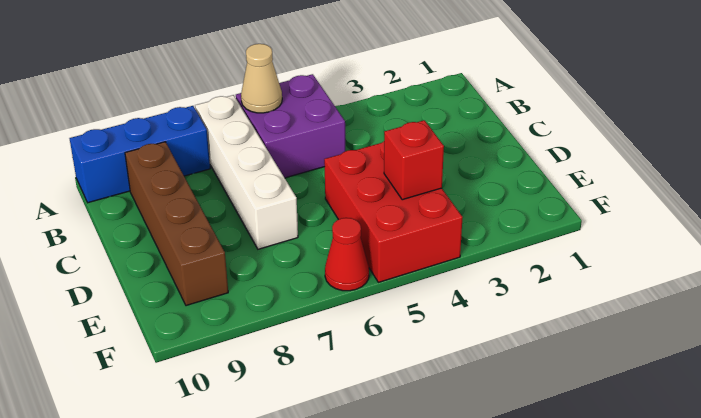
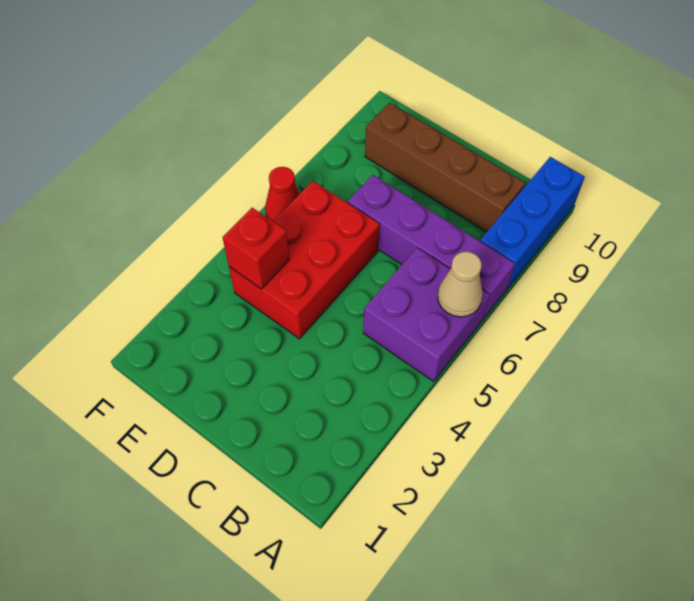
white brick A7:D7 level 1 -> purple brick A7:D7 level 1
red brick D4:F5 level 1 -> red brick D4:E6 level 1

